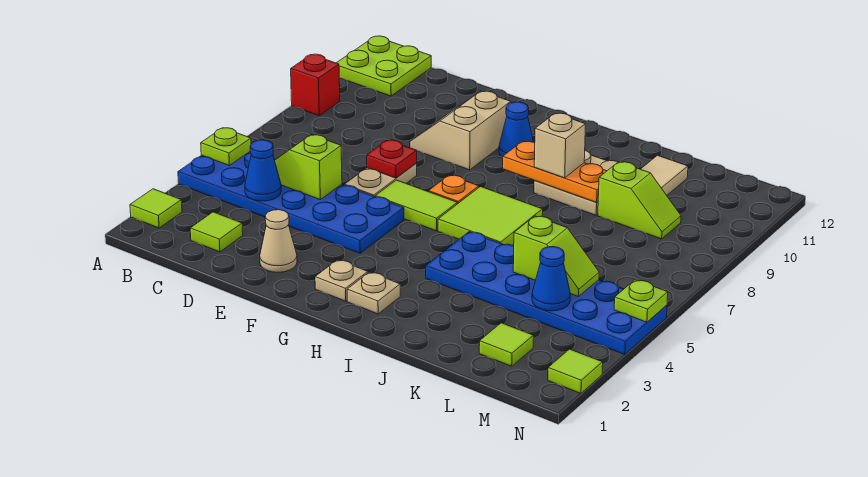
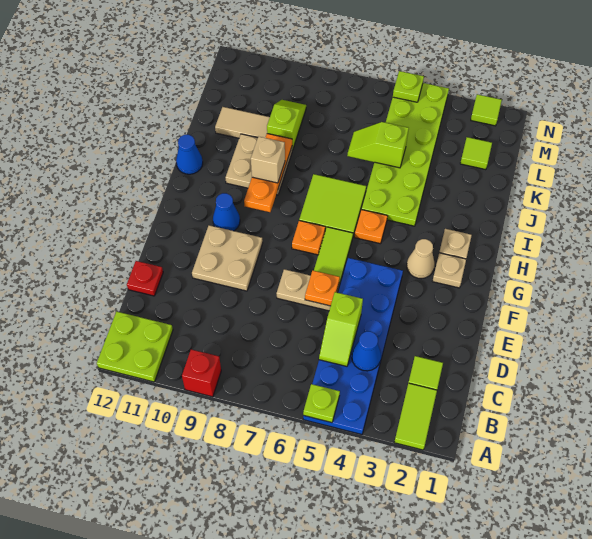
lime tile A2 level 1 -> lime tile A2:B2 level 1
tan cone E2 level 1 -> tan cone G3 level 1
none -> orange plate E6 level 2
red plate E7 level 2 -> red plate D12 level 1
tan slope E9:F10 level 1 top F -> tan plate E9:F10 level 1
none -> orange plate H5 level 1
blue plate I4:N5 level 1 -> lime plate I4:N5 level 1
lime slope K5:L5 level 2 top K -> lime slope K5:K6 level 2 top 5
blue cone L4 level 2 -> blue cone I12 level 1

